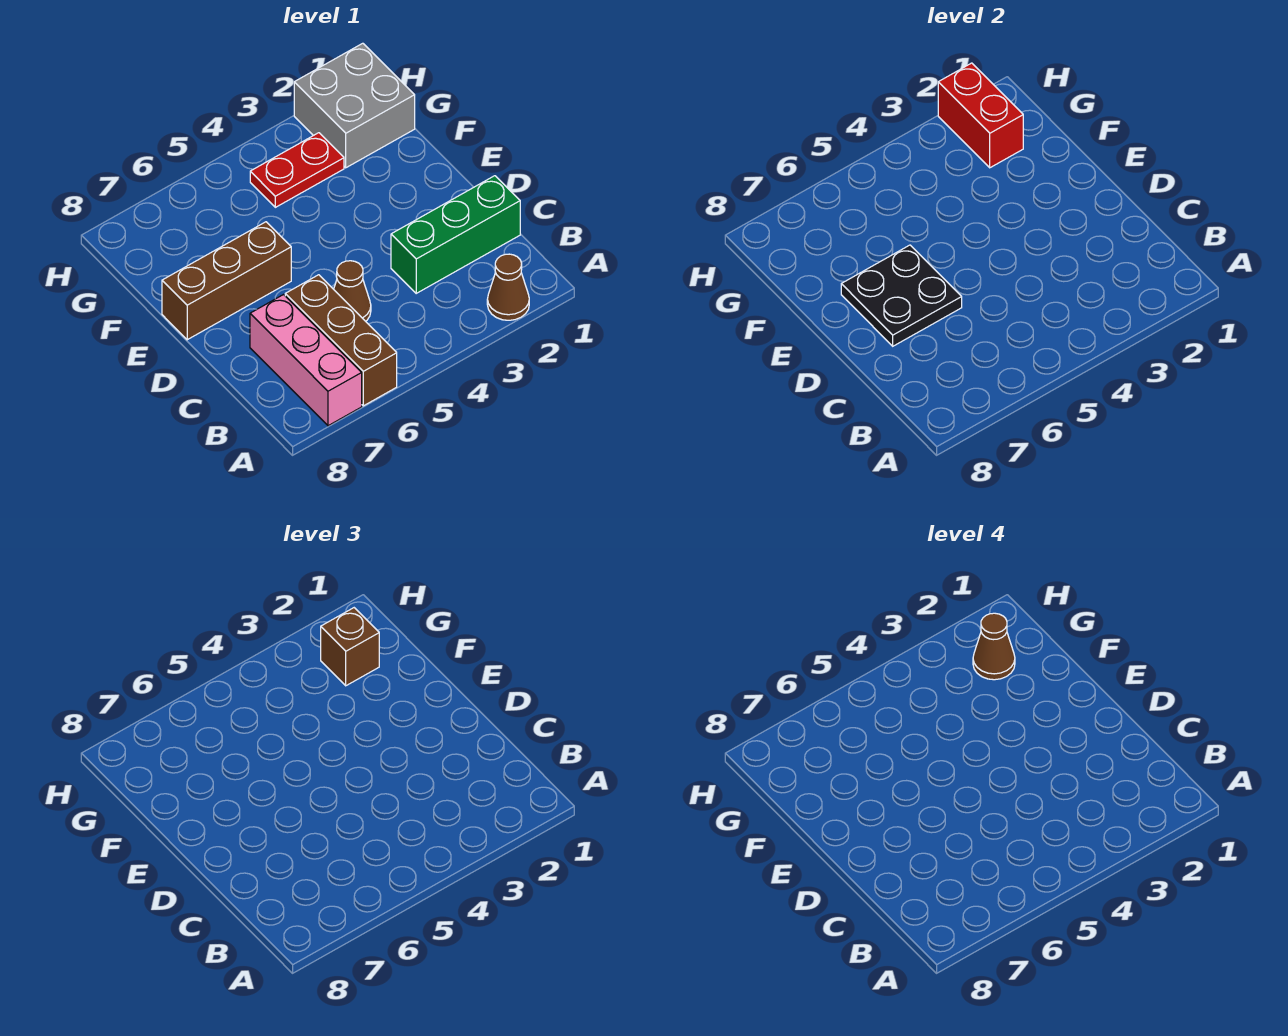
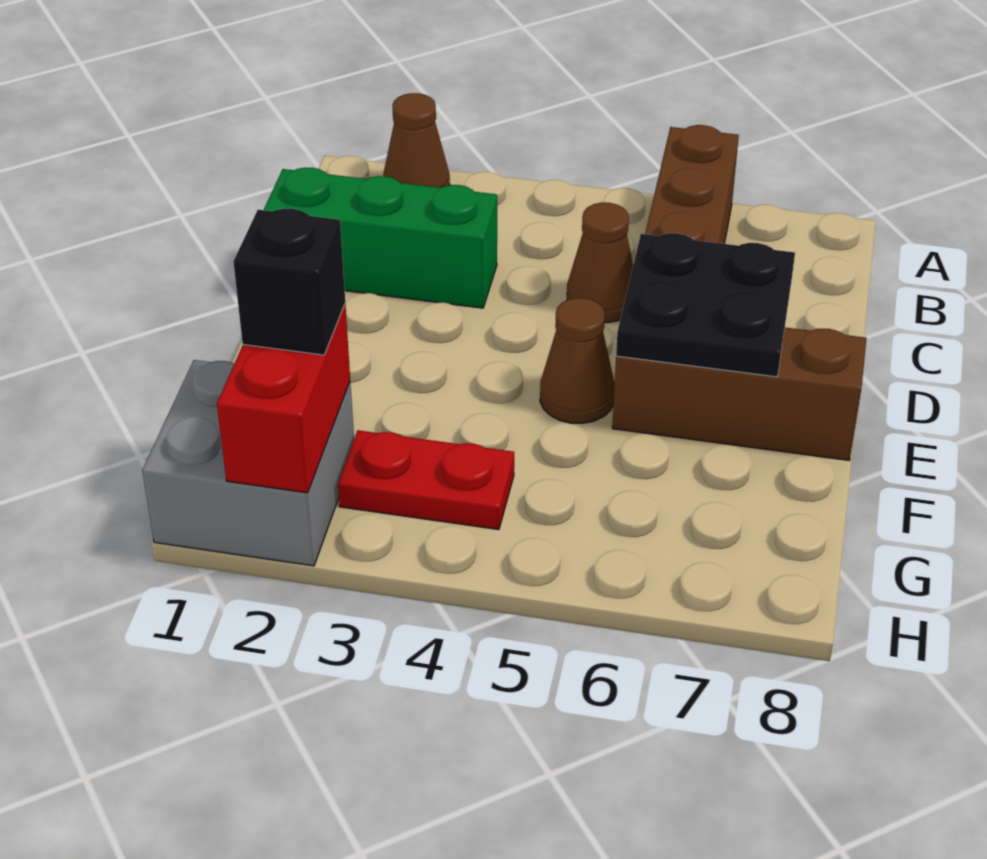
pink brick A7:C7 level 1 -> none
brown brick G2 level 3 -> black brick G2 level 3
brown cone G2 level 4 -> brown cone E5 level 1

